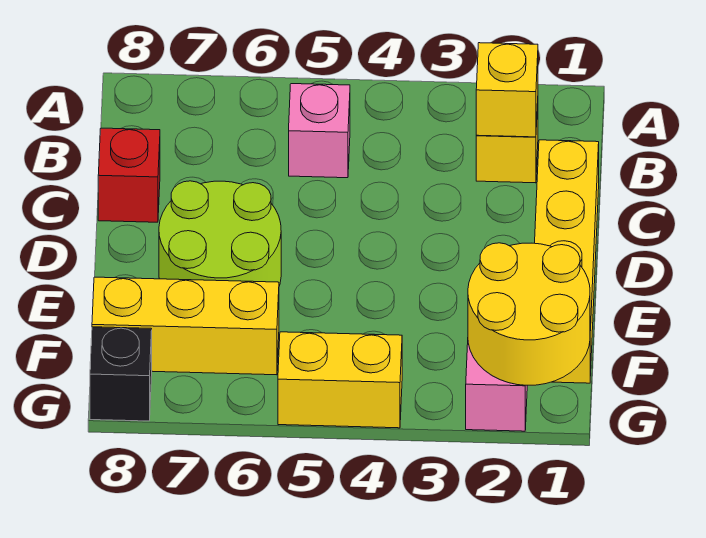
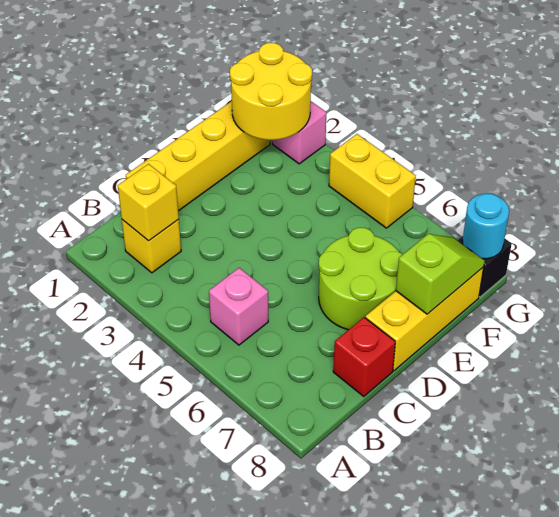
none -> lime slope E8:F8 level 2 top E
yellow brick F6:F8 level 1 -> yellow brick D8:F8 level 1
none -> cyan round brick G8 level 2

